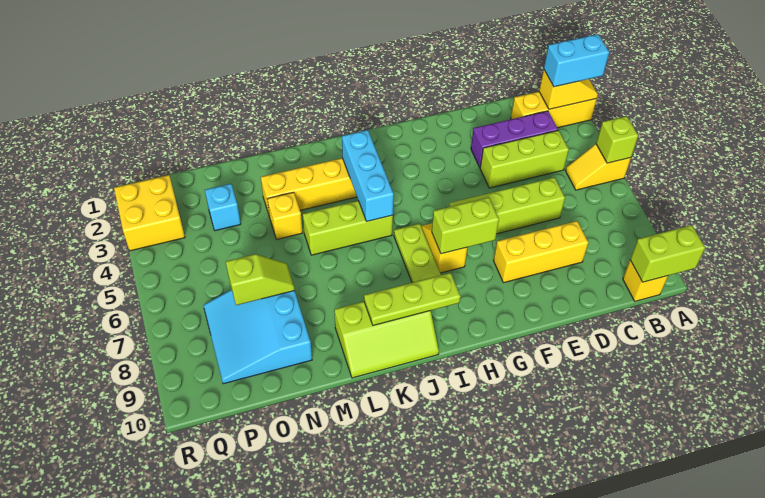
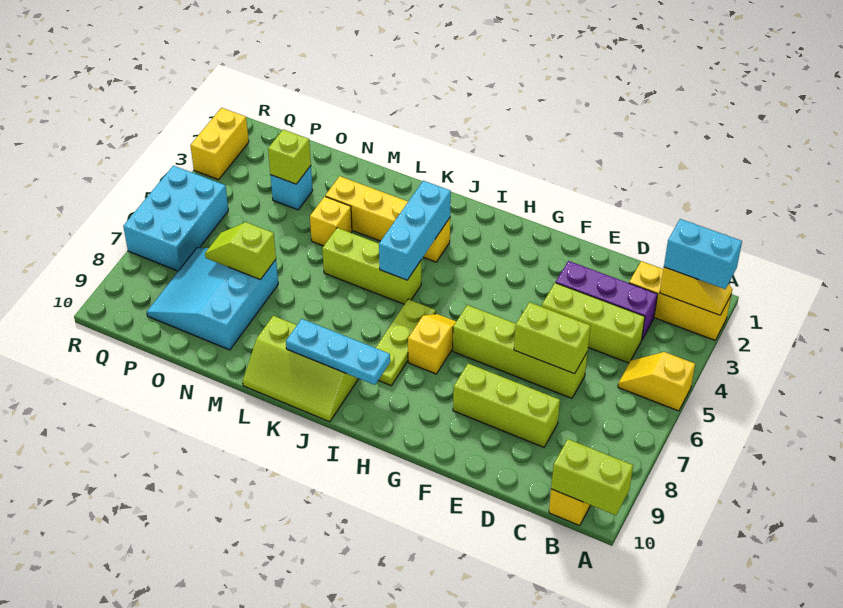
lime brick A5 level 2 -> lime brick O3 level 2
yellow brick D8:F8 level 1 -> lime brick D8:F8 level 1
lime brick G7:H7 level 2 -> lime brick D6:E6 level 2
lime plate I9:K9 level 2 -> cyan plate I9:K9 level 2
lime slope N7:O7 level 2 top O -> lime slope N7:O7 level 2 top N
yellow brick Q2:R3 level 1 -> yellow brick R2:R3 level 1
none -> cyan brick Q5:R7 level 1

